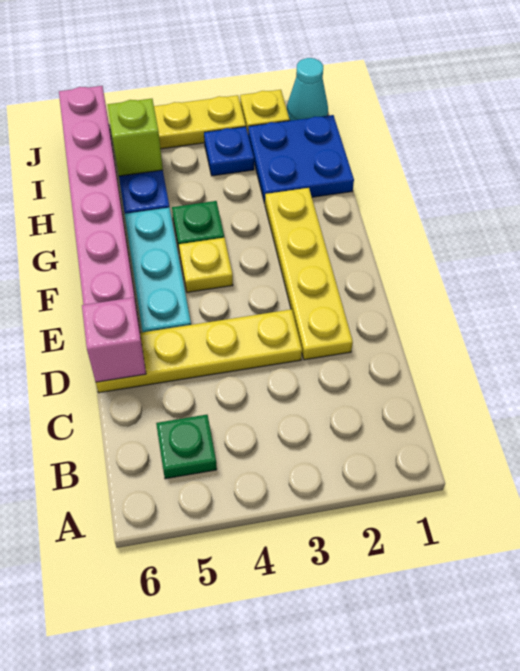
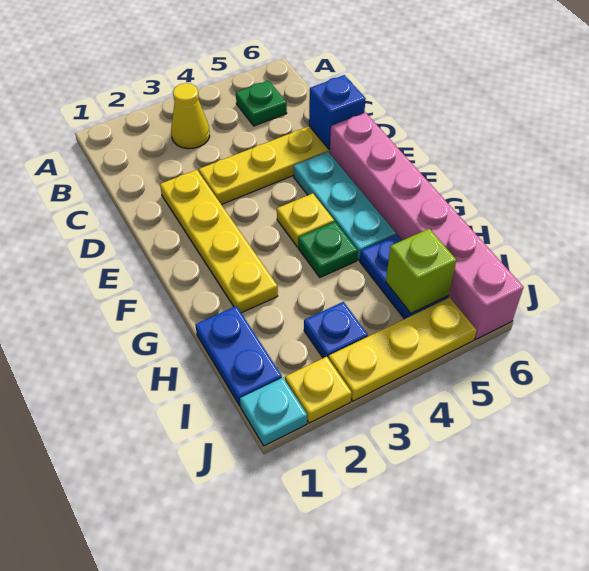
none -> yellow cone B3 level 1
pink brick D6 level 2 -> blue brick D6 level 2
blue plate H1:I2 level 1 -> blue plate H1:I1 level 1
cyan cone J1 level 1 -> cyan plate J1 level 1

